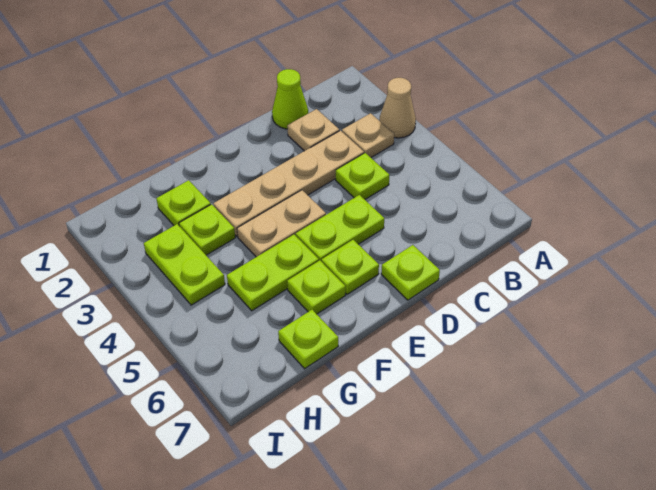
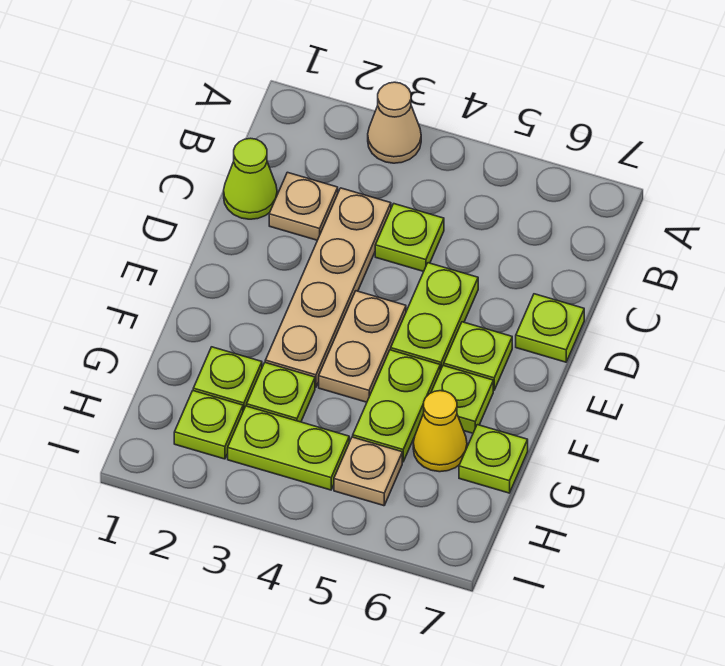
tan plate B3 level 1 -> tan plate H5 level 1
none -> yellow cone G6 level 1
none -> lime plate H2 level 1

